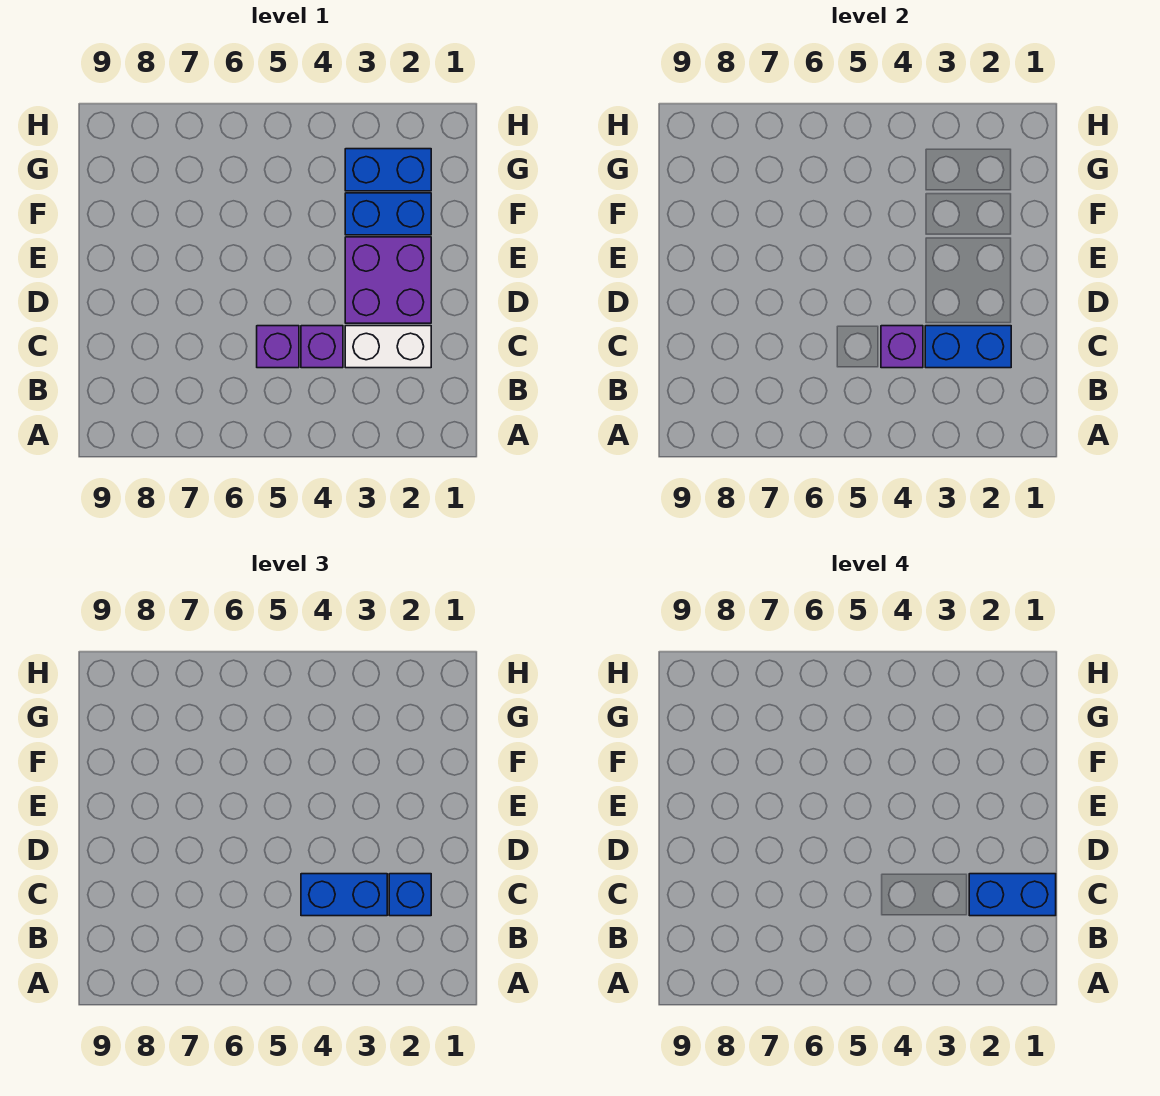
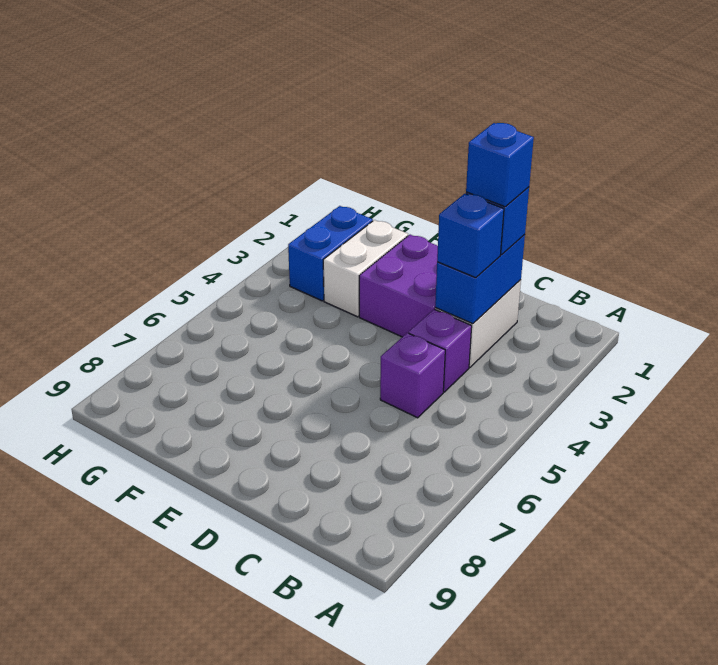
blue brick C1:C2 level 4 -> blue brick C2 level 4
blue brick C3:C4 level 3 -> blue brick C3 level 3
purple brick C4 level 2 -> none
blue brick F2:F3 level 1 -> white brick F2:F3 level 1

